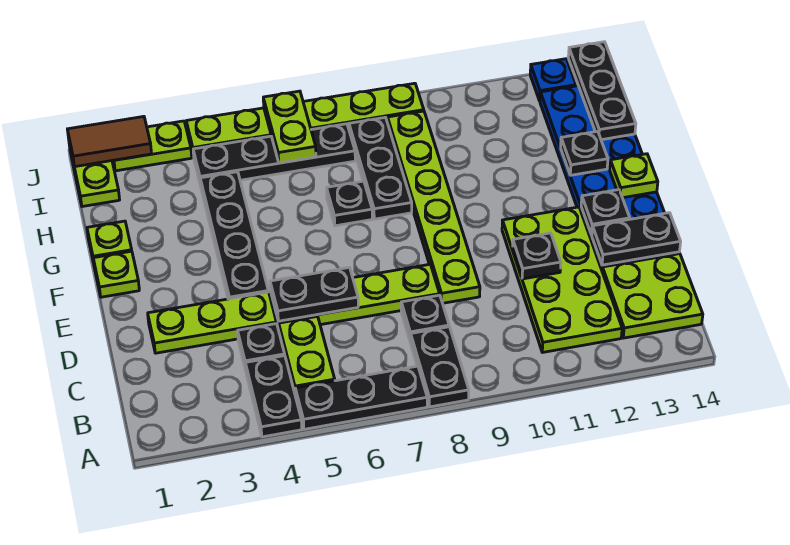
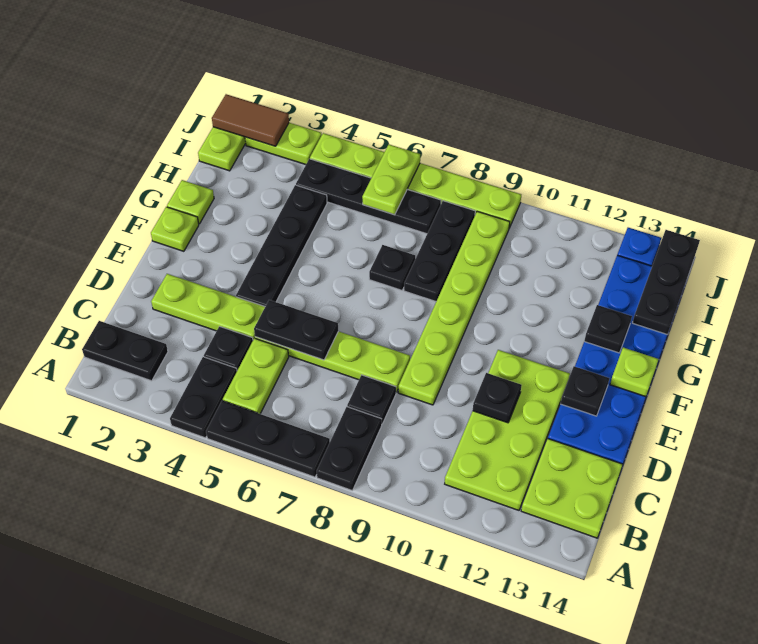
black plate D13:D14 level 2 -> black plate B1:B2 level 1

